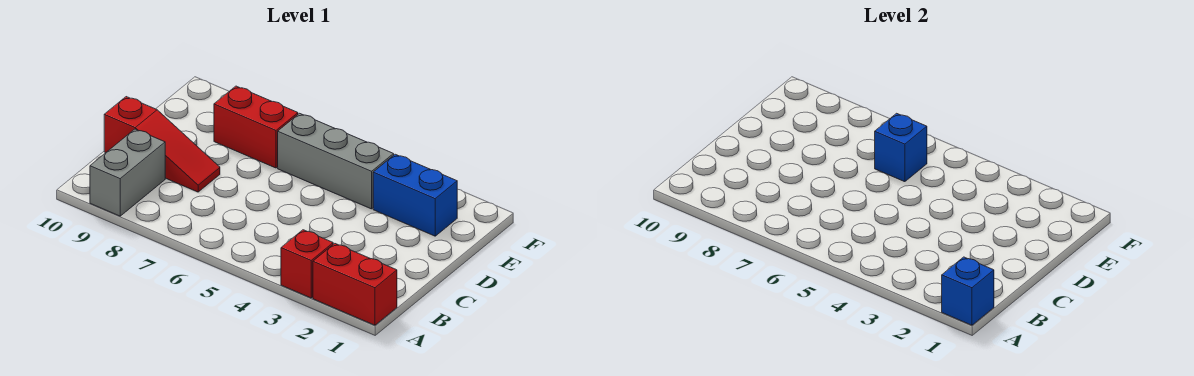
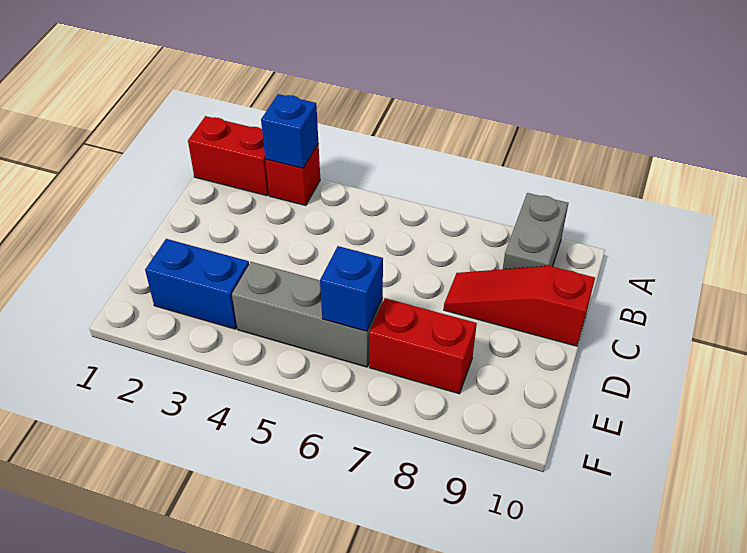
blue brick A1 level 2 -> blue brick A3 level 2

